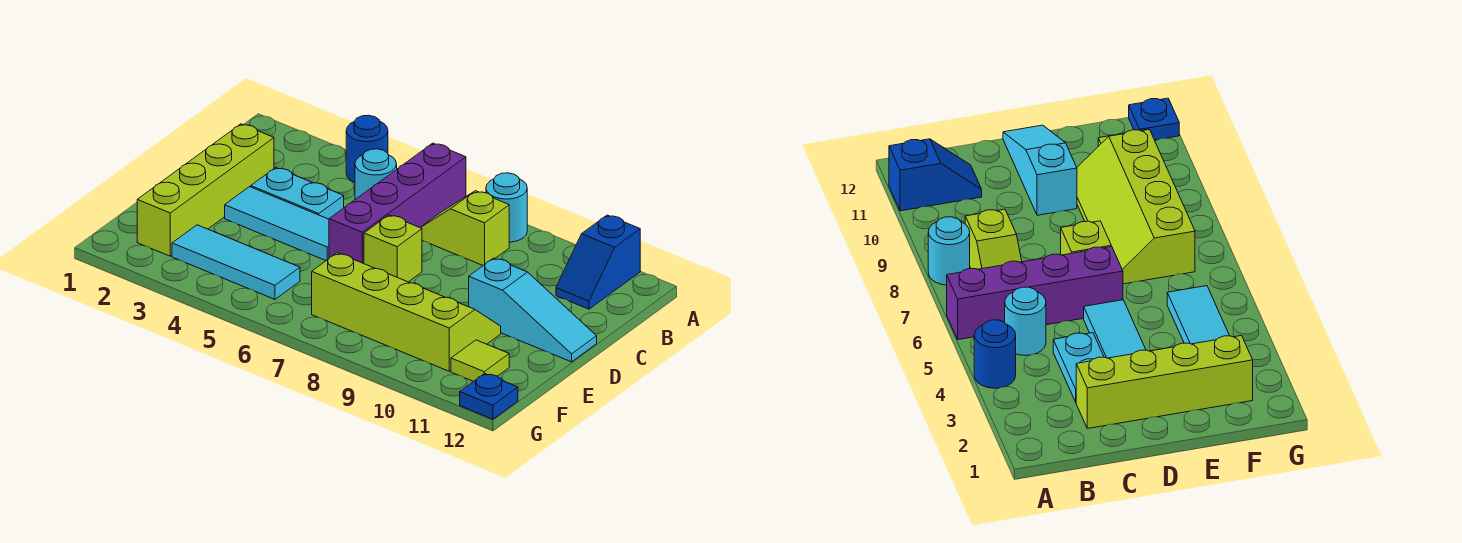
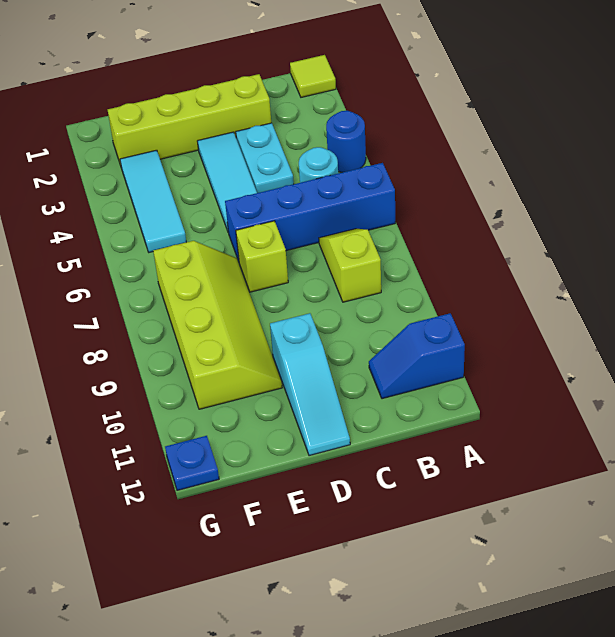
purple brick A6:D6 level 1 -> blue brick A6:D6 level 1
cyan round brick A8 level 1 -> none
lime tile F11 level 1 -> lime tile A1 level 1

